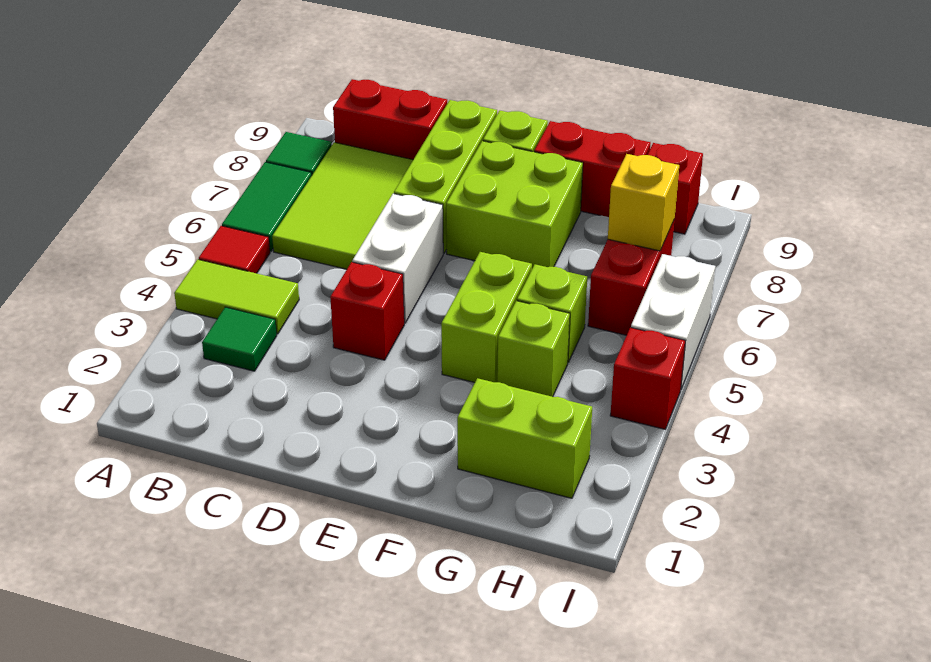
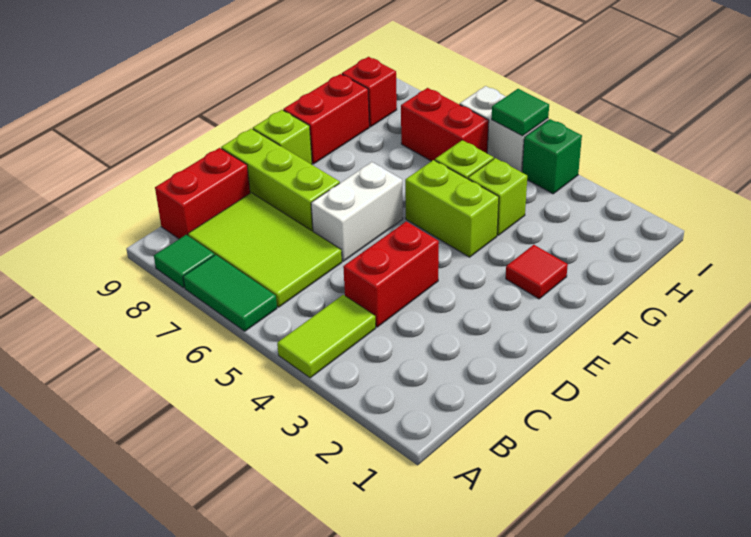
red tile A5 level 1 -> red tile F2 level 1
green tile B3 level 1 -> green tile I5 level 2
red brick D4 level 1 -> red brick C4:D4 level 1
white brick D5:D6 level 1 -> white brick D6:E6 level 1
lime brick E7:F8 level 1 -> none
lime brick G2:H2 level 1 -> none
yellow brick H7 level 2 -> none
red brick I4 level 1 -> green brick I4 level 1

